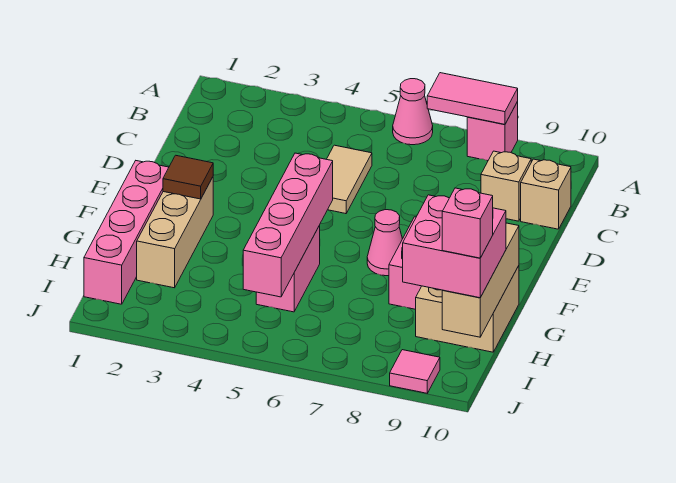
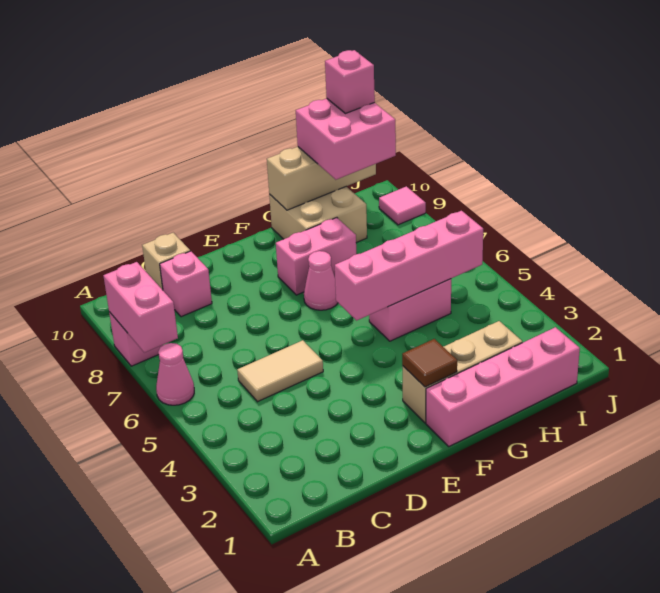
pink tile A7:A8 level 2 -> pink brick A7:A8 level 2
tan brick C9 level 1 -> pink brick C9 level 1

